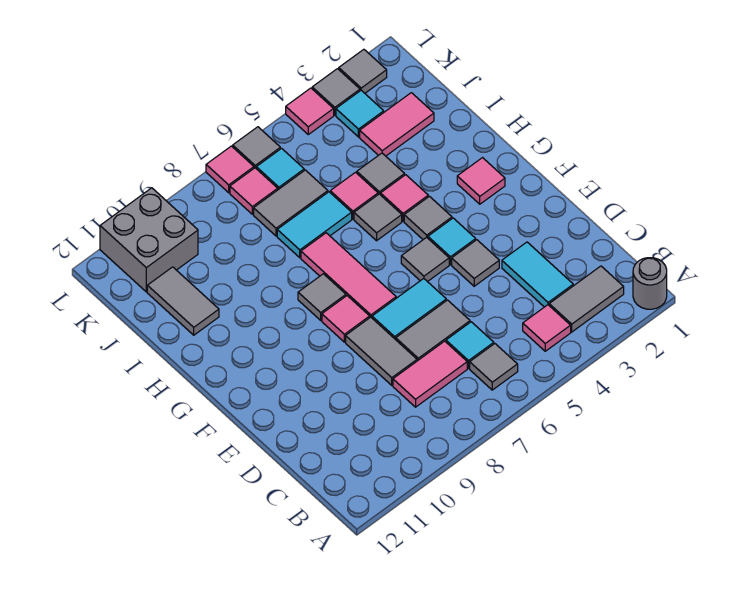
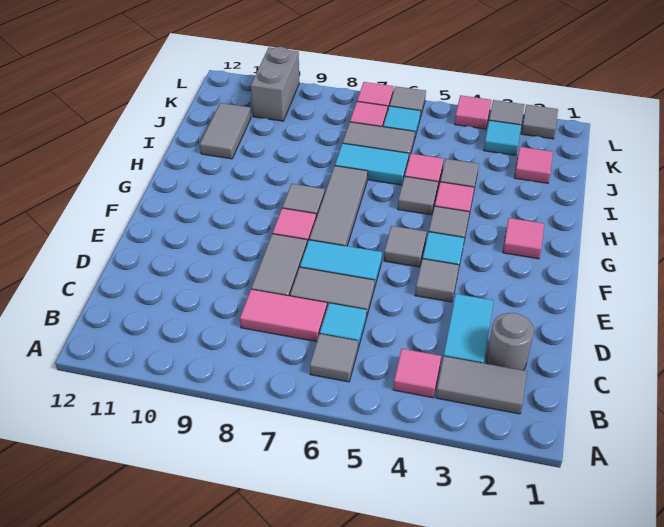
grey round brick A1 level 1 -> grey round brick C2 level 1
pink tile F7:H7 level 1 -> grey tile F7:H7 level 1
pink tile J2:J3 level 1 -> pink tile J2 level 1
grey brick K10:L11 level 1 -> grey brick K10:L10 level 1

